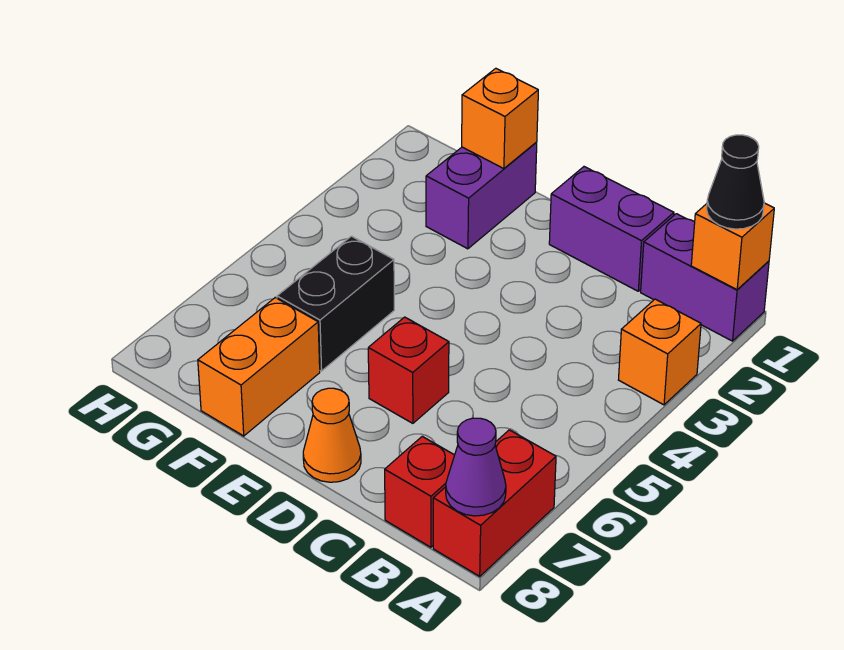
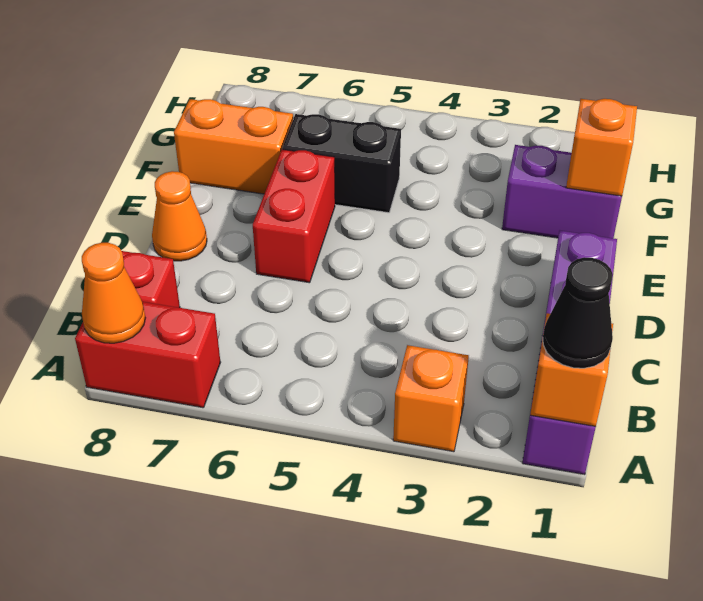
purple cone A8 level 2 -> orange cone A8 level 2
red brick D6 level 1 -> red brick D6:E6 level 1

